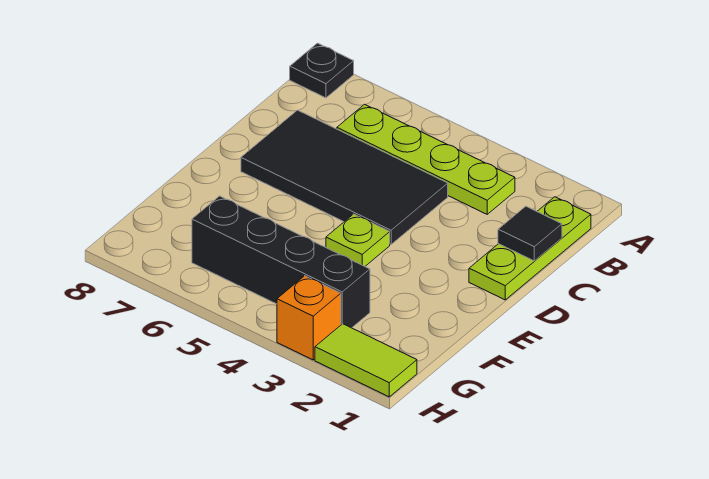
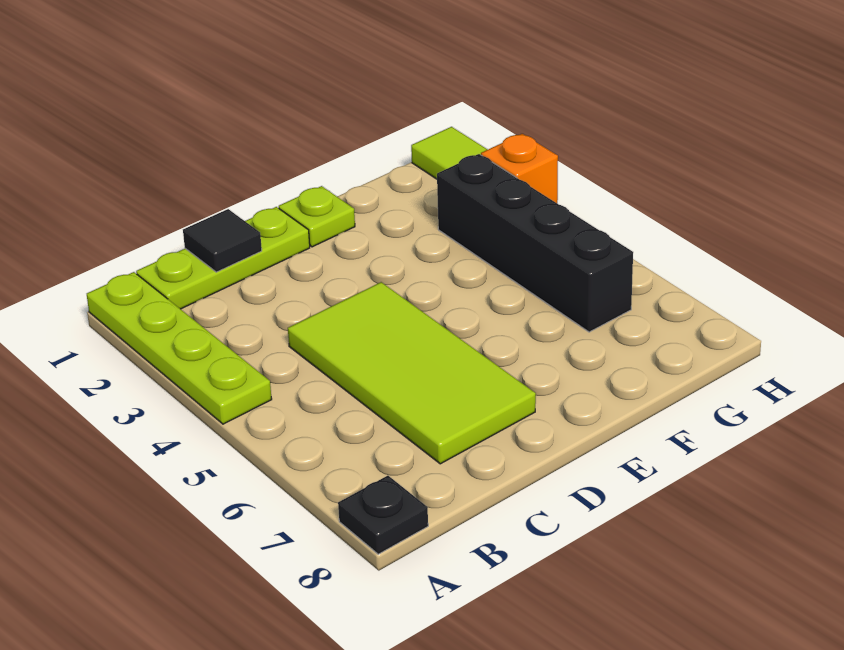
lime plate B3:B6 level 1 -> lime plate A1:A4 level 1
black tile C4:D7 level 1 -> lime tile C4:D7 level 1
lime plate E4 level 1 -> lime plate E1 level 1

